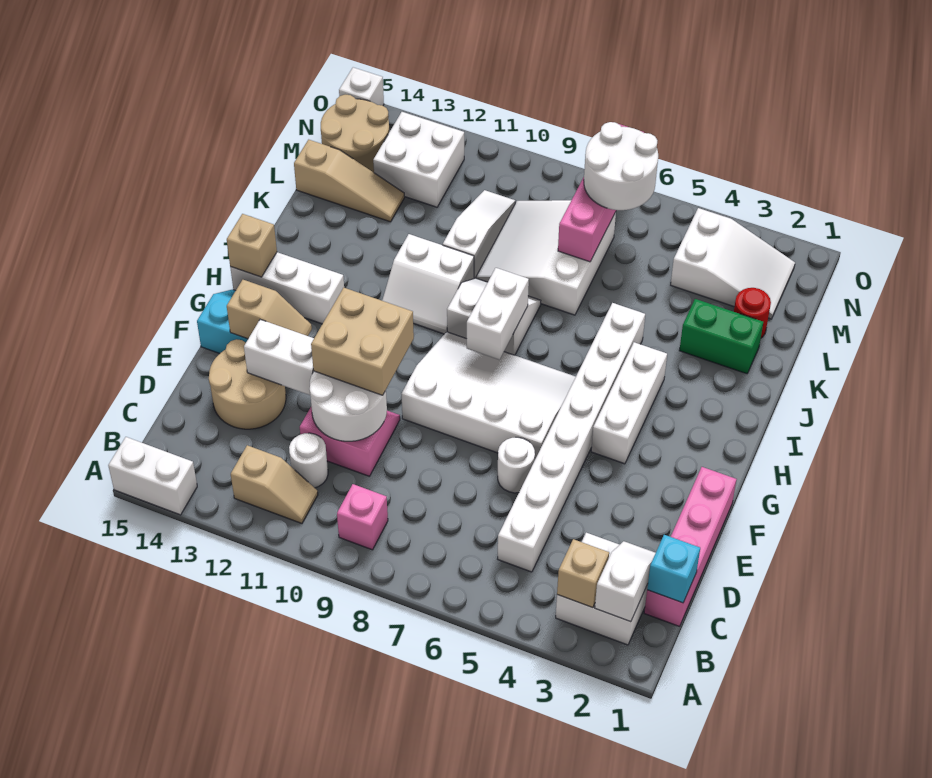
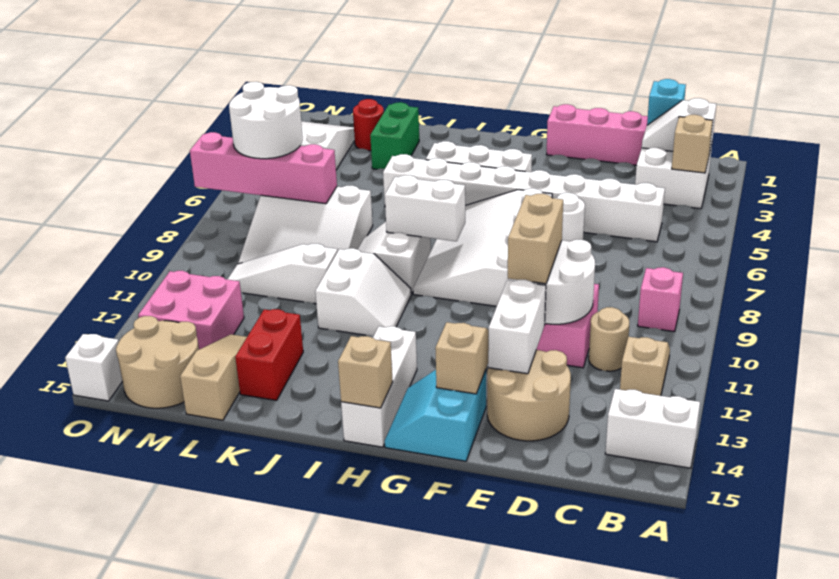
white brick A14:A15 level 1 -> white brick A14:B14 level 1
white round brick C11 level 1 -> tan round brick C11 level 1
tan brick E10:F11 level 3 -> tan brick E10:E11 level 3
none -> red brick K13:K14 level 1
white brick M12:N13 level 1 -> pink brick M12:N13 level 1

